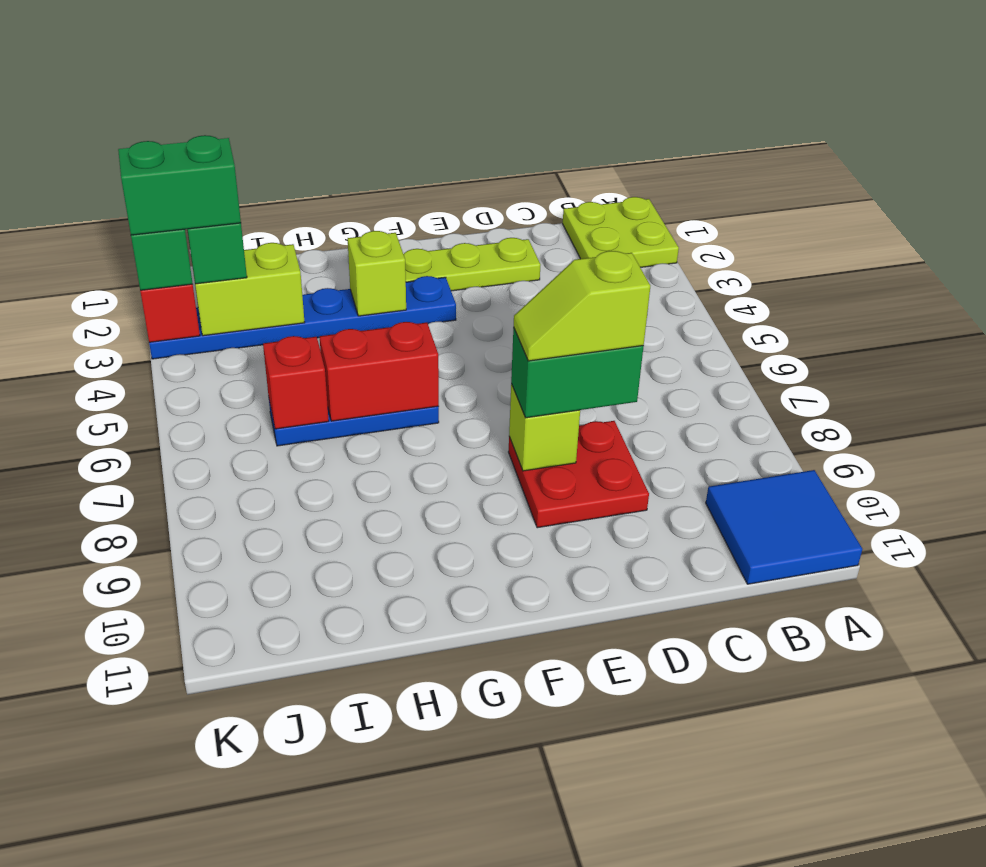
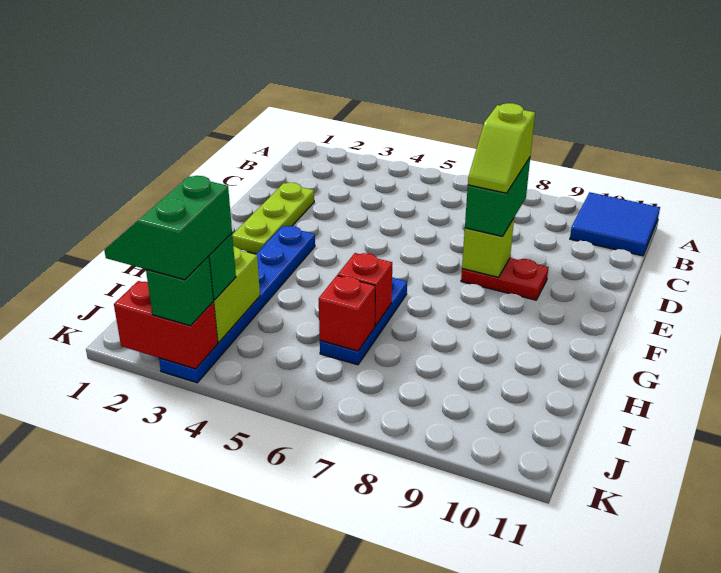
lime plate A1:B2 level 1 -> none
red plate D8:E9 level 1 -> red plate E8:E9 level 1
lime brick G3 level 2 -> none
red brick G6:H6 level 2 -> red brick H6 level 2

